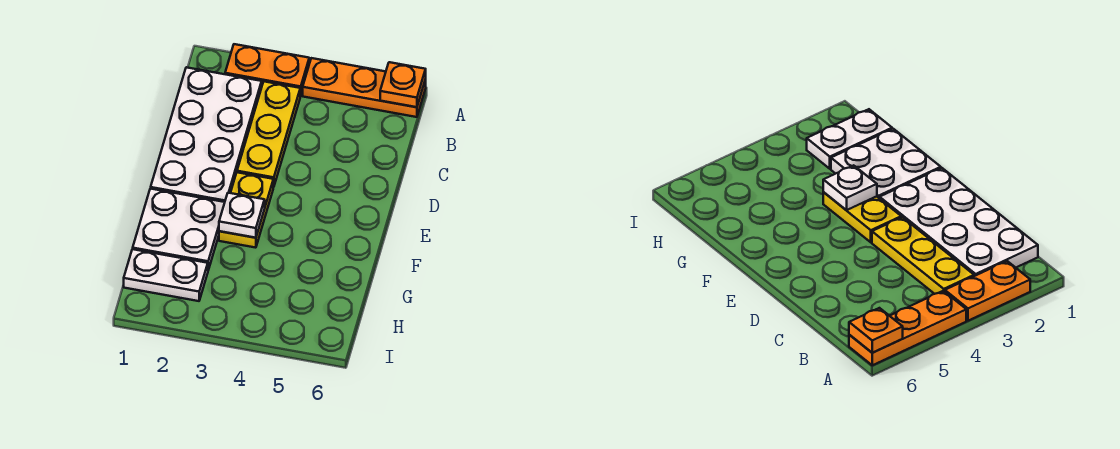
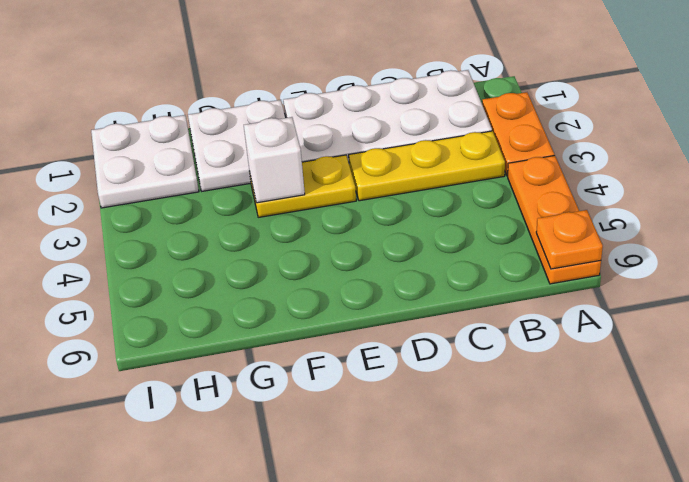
white plate F3 level 2 -> white brick F3 level 2
white plate H1:H2 level 1 -> white plate H1:I2 level 1

